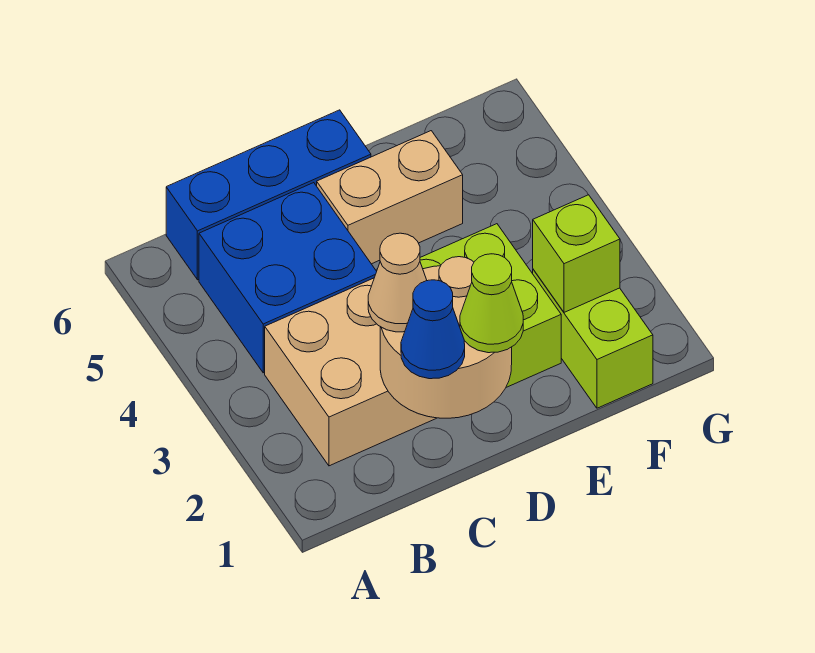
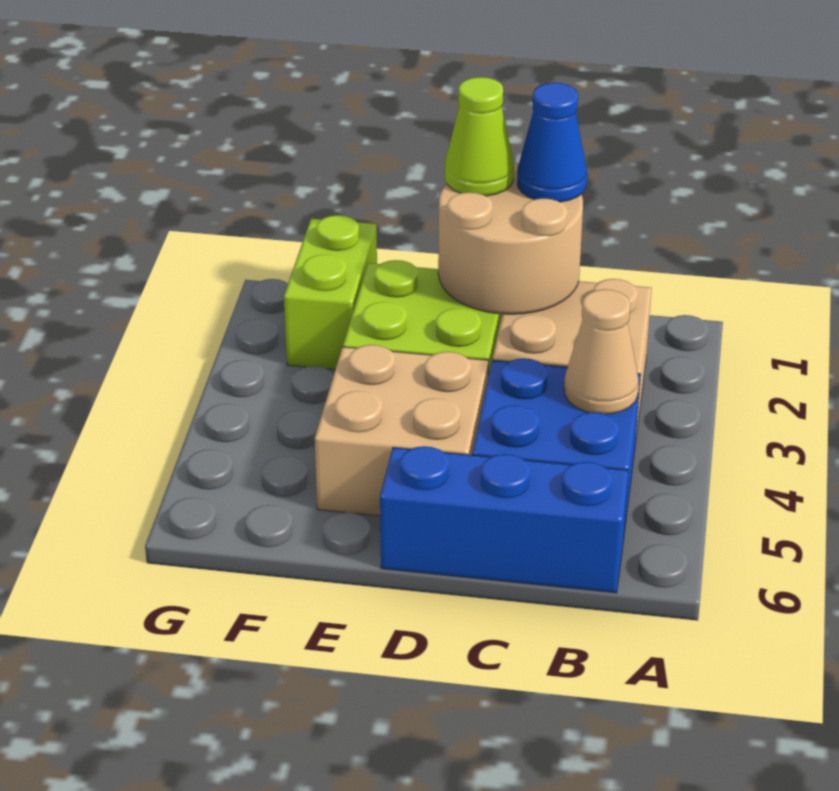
tan cone C2 level 3 -> tan cone B4 level 2
tan brick D5:E5 level 1 -> tan brick D4:E5 level 1
lime brick F2 level 2 -> none

